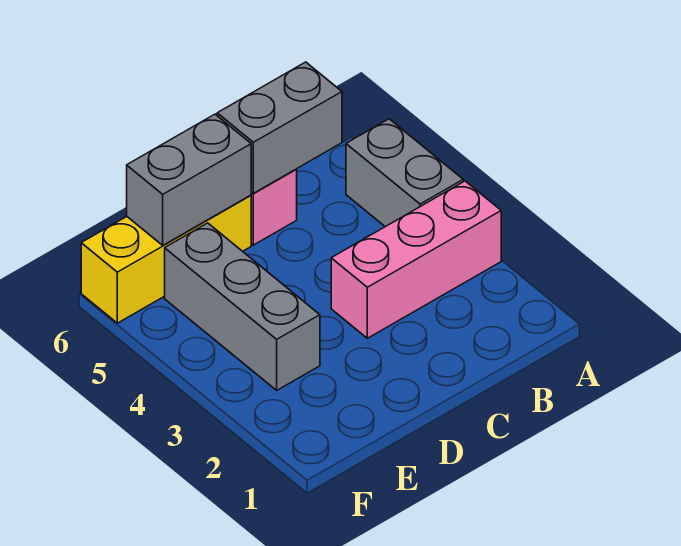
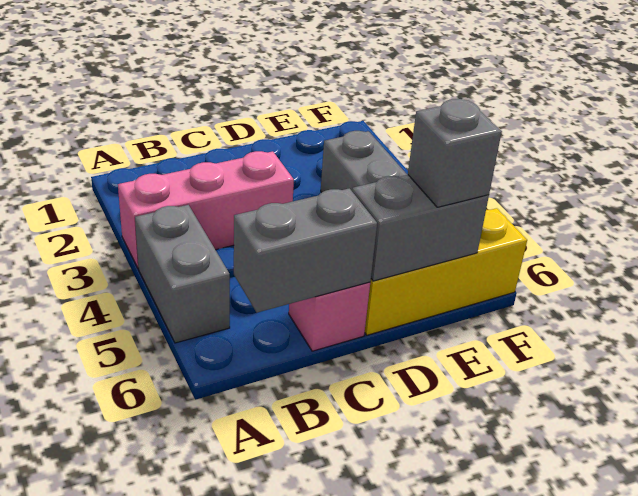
none -> grey brick E6 level 3

